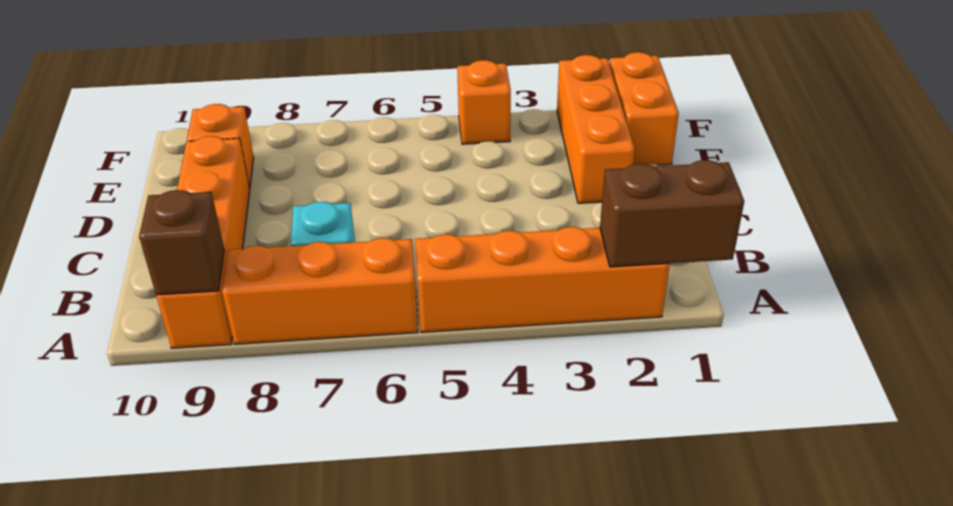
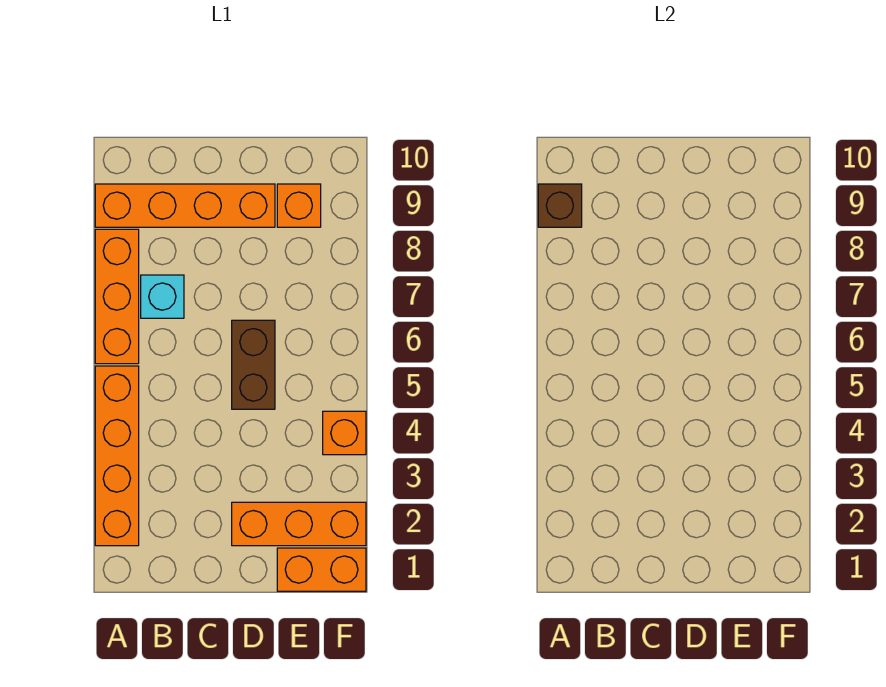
brown brick A1:A2 level 2 -> brown brick D5:D6 level 1

